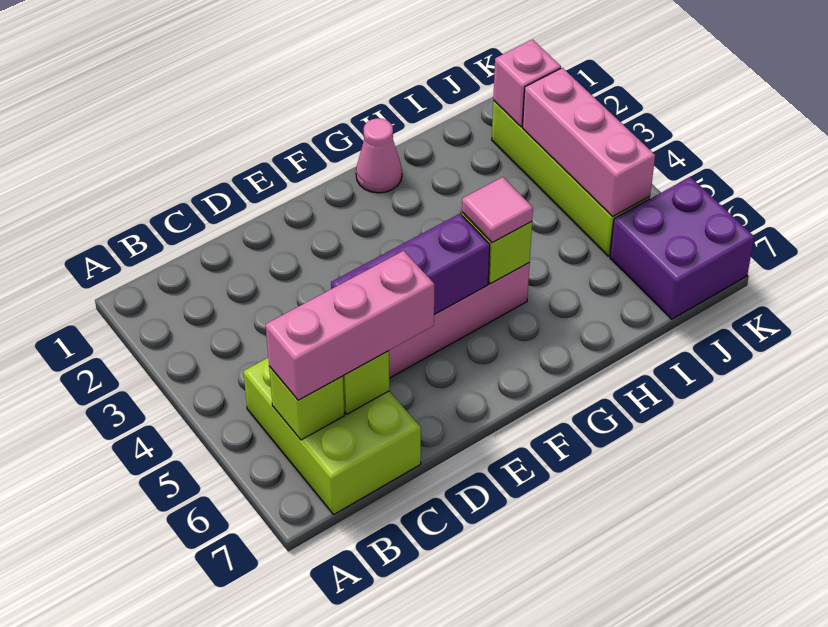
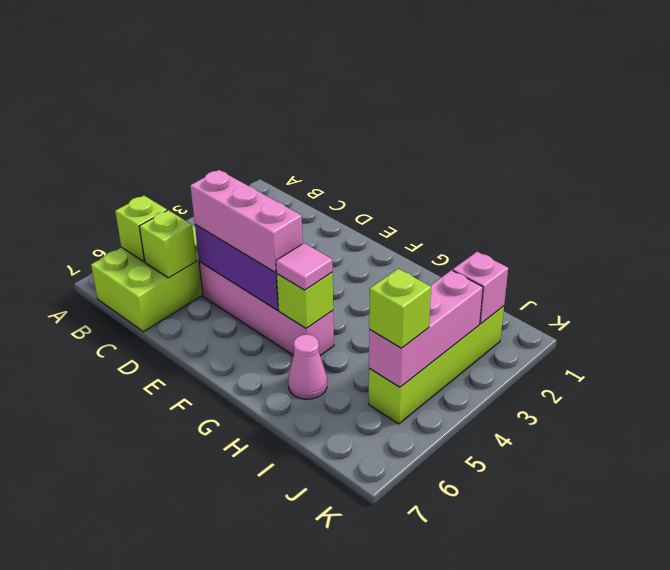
pink brick B6:D6 level 3 -> pink brick D5:F5 level 3
pink cone G1 level 1 -> pink cone H6 level 1
none -> lime brick J5 level 3
purple brick J6:K7 level 1 -> none

